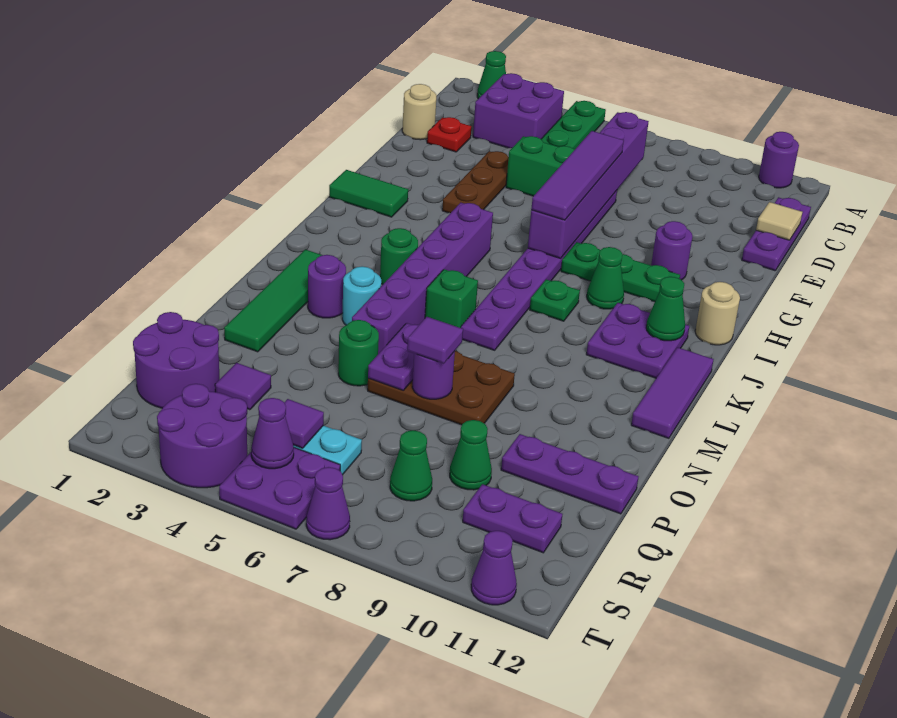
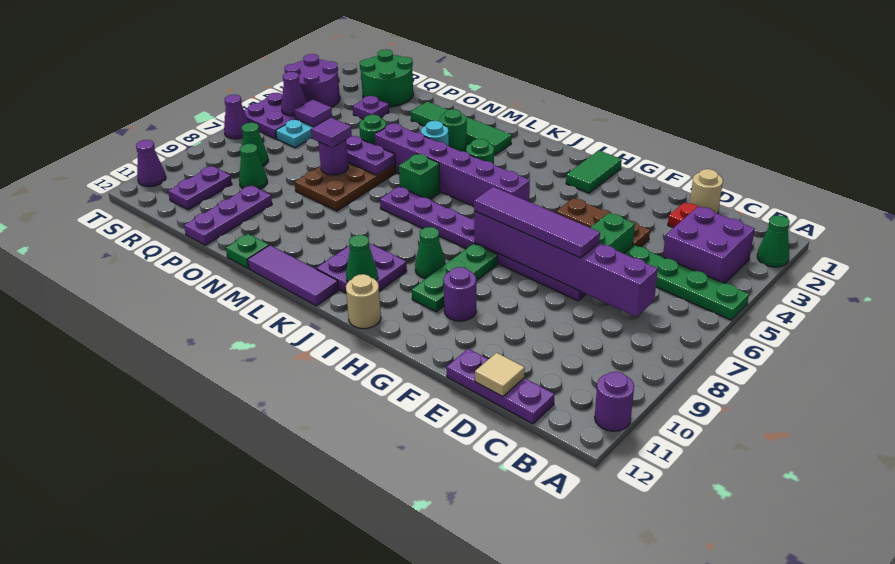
green plate J8 level 1 -> green plate N12 level 1
purple round brick M3 level 1 -> green round brick M3 level 1
purple round brick Q1:R2 level 1 -> green round brick Q1:R2 level 1
purple tile Q3 level 1 -> purple plate Q3 level 1

